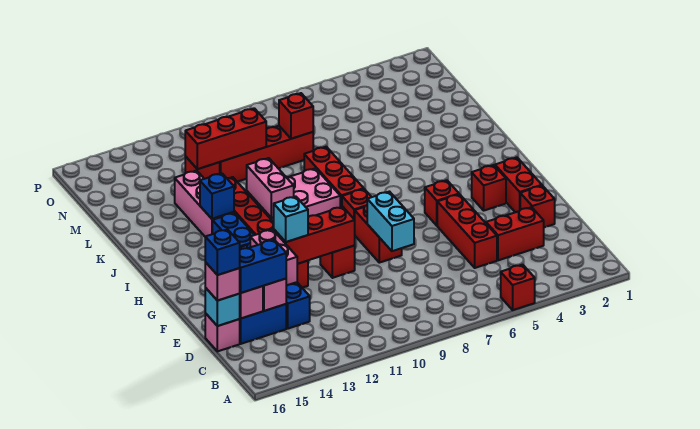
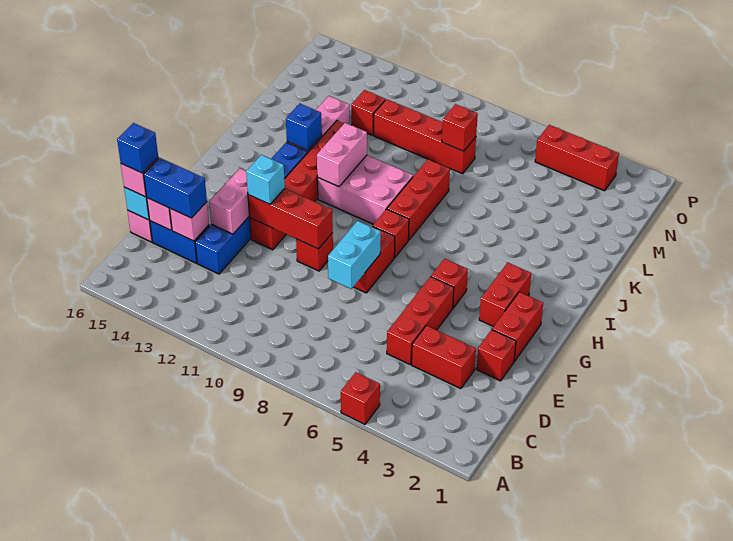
red brick G3 level 1 -> red brick G3:H3 level 1
red brick M10:M12 level 2 -> red brick O3:O5 level 1

